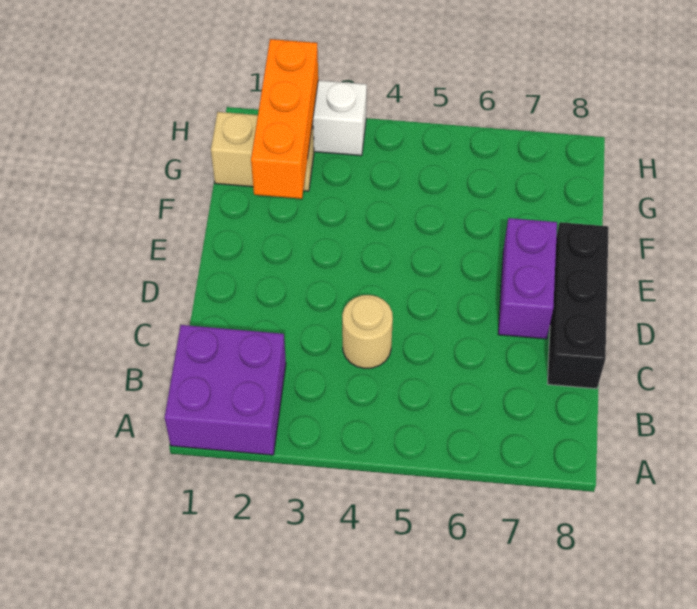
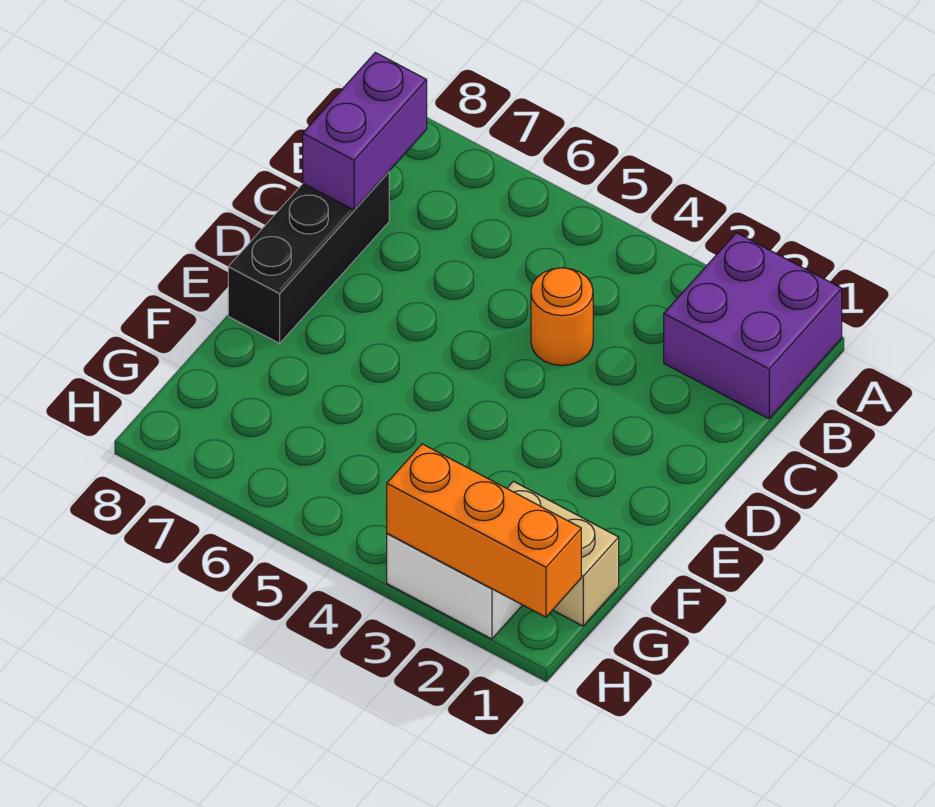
tan round brick C4 level 1 -> orange round brick C4 level 1
purple brick D7:E7 level 1 -> purple brick B8:C8 level 2
orange brick F2:H2 level 2 -> orange brick H1:H3 level 2

